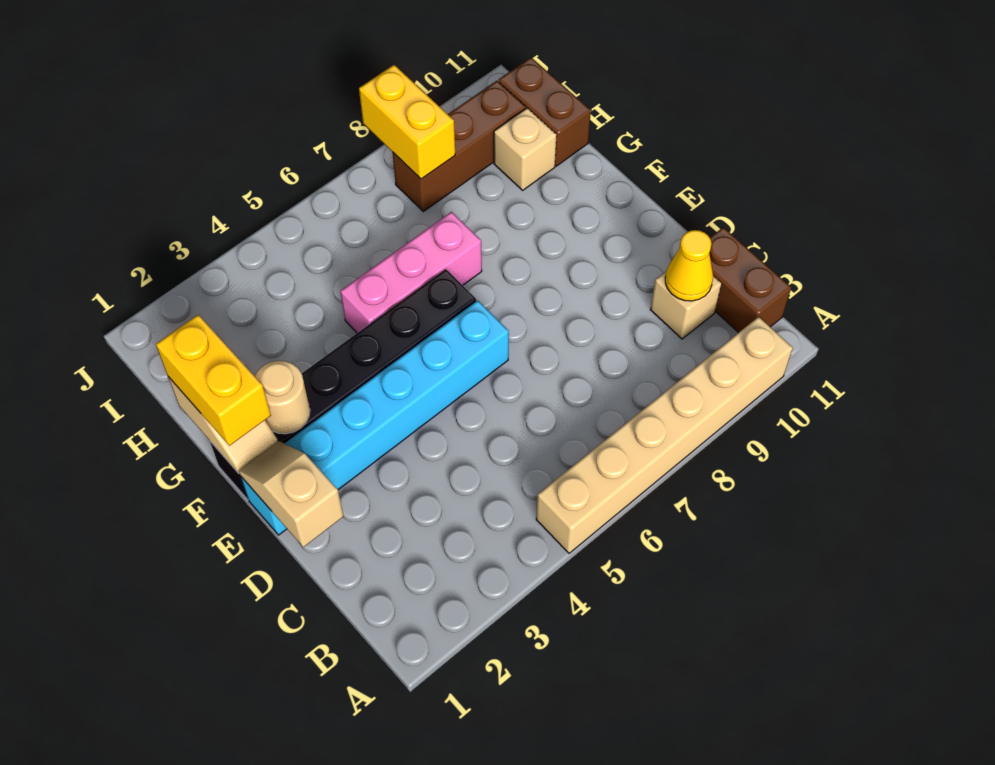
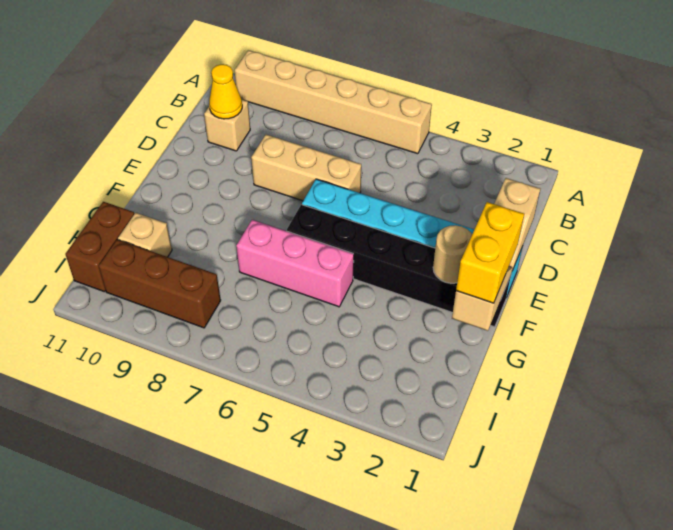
brown brick B11:C11 level 1 -> none
none -> tan brick D6:D8 level 1
yellow brick I8:J8 level 2 -> none

